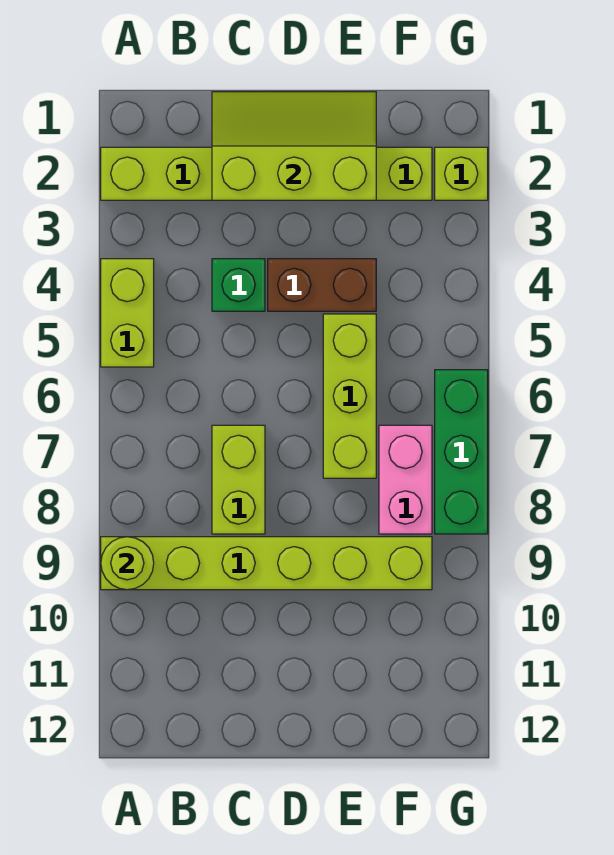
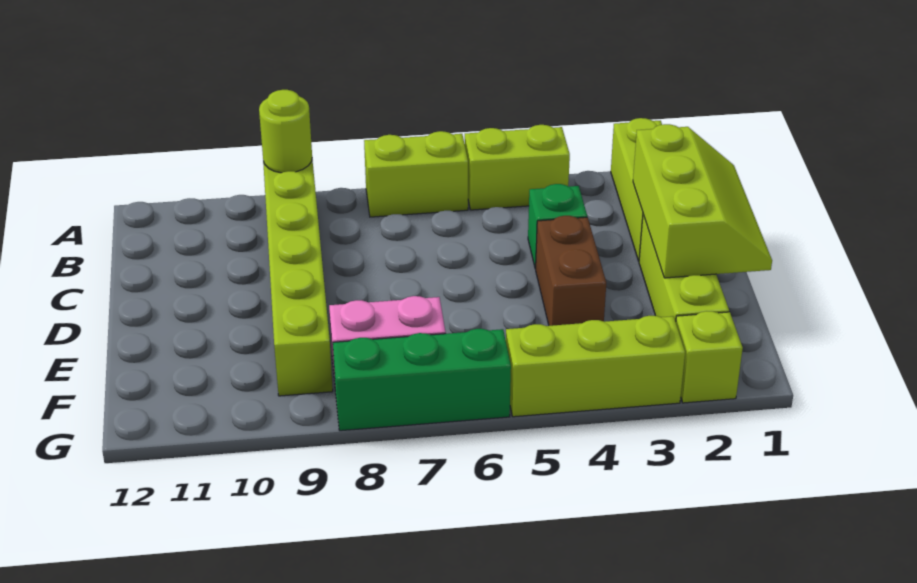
lime brick C7:C8 level 1 -> lime brick A6:A7 level 1
lime brick E5:E7 level 1 -> lime brick G3:G5 level 1

